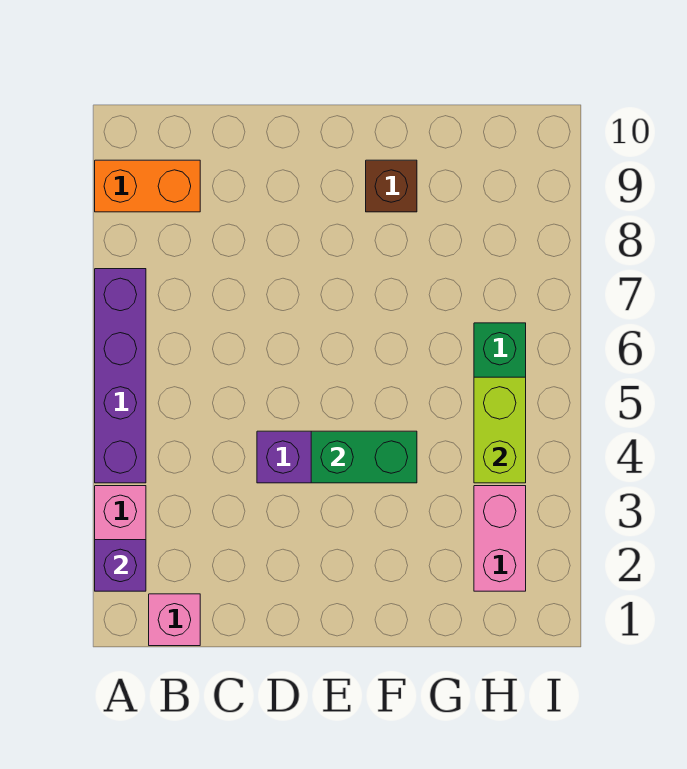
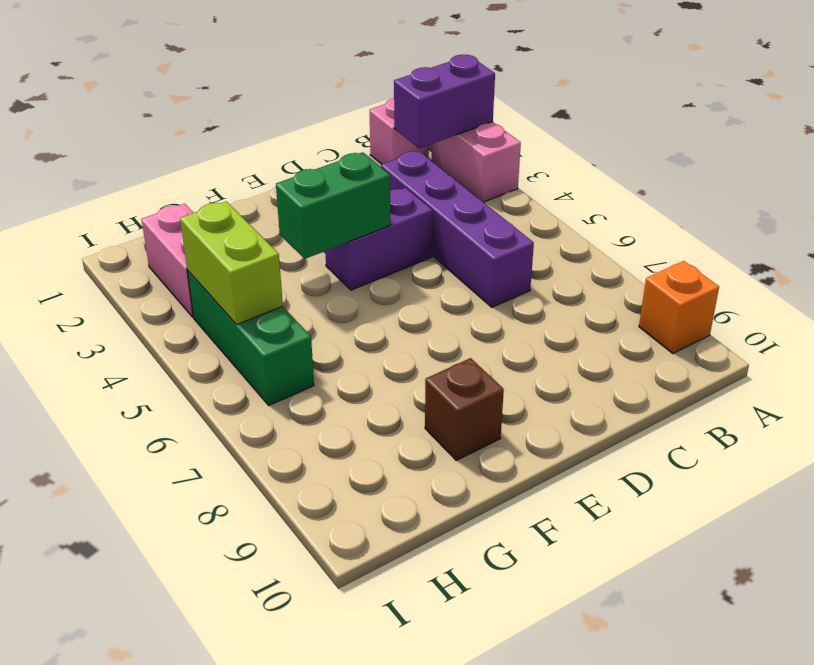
purple brick A2 level 2 -> purple brick A2:B2 level 2
purple brick A4:A7 level 1 -> purple brick C3:C6 level 1
orange brick A9:B9 level 1 -> orange brick A9 level 1

